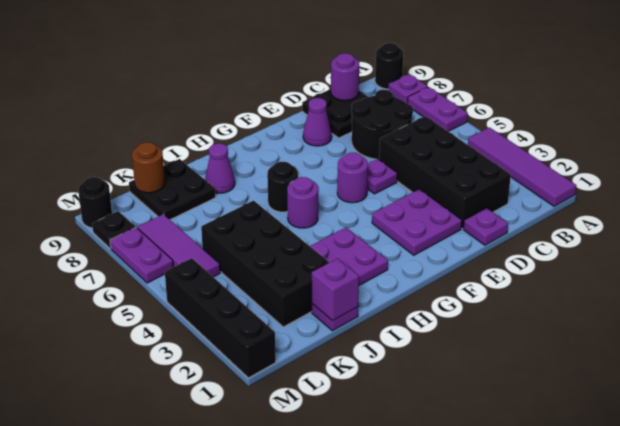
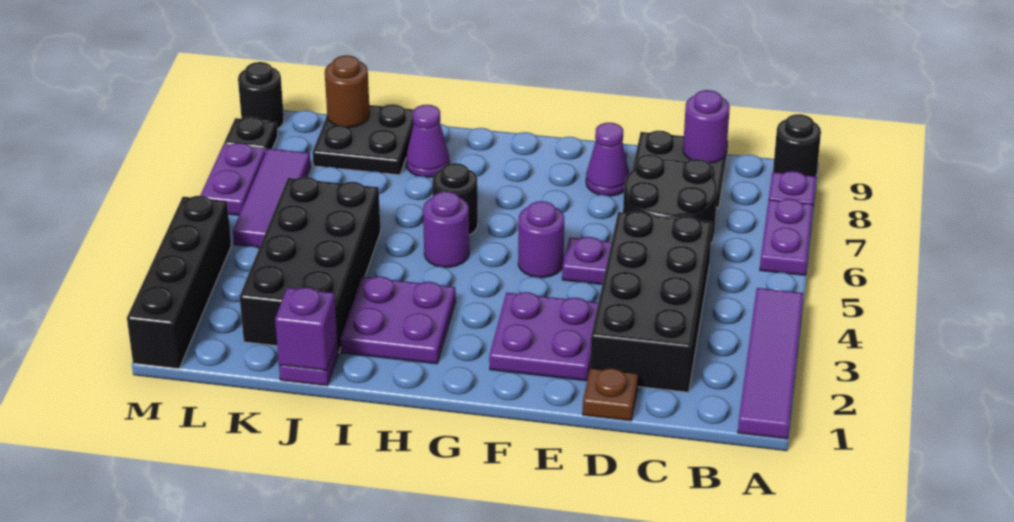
purple plate D1 level 1 -> brown plate D1 level 1

